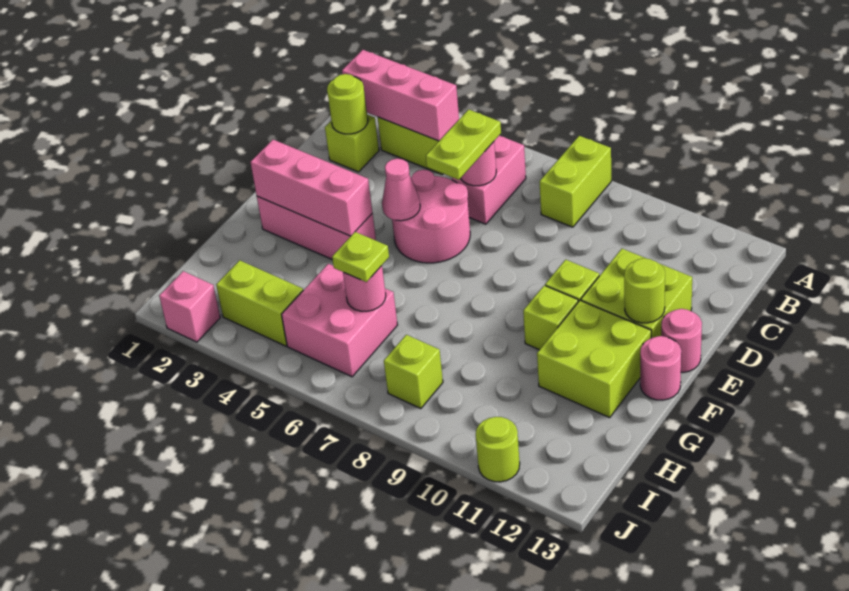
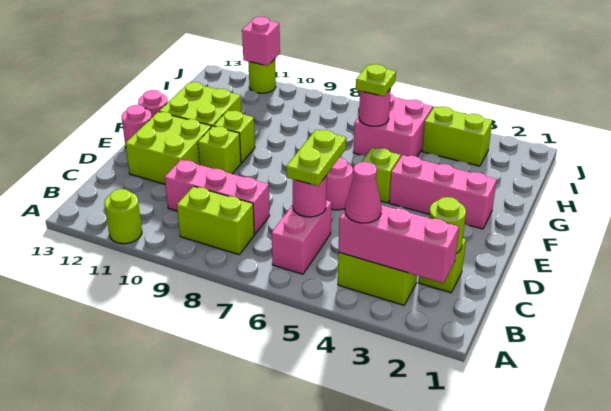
lime brick A8:B8 level 1 -> lime brick B8:B9 level 1
pink round brick D5:E6 level 1 -> pink round brick E6 level 1
pink cone E5 level 2 -> pink cone B4 level 3
lime round brick E12 level 2 -> lime round brick A11 level 1
pink brick F2:F4 level 2 -> pink brick C8:C10 level 1
lime brick I8 level 1 -> lime brick F5 level 1
pink brick J2 level 1 -> pink brick J11 level 2

